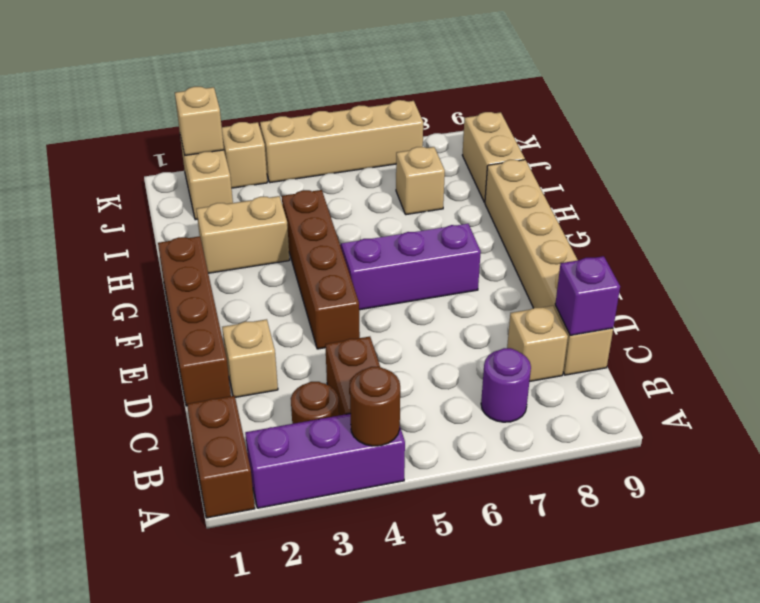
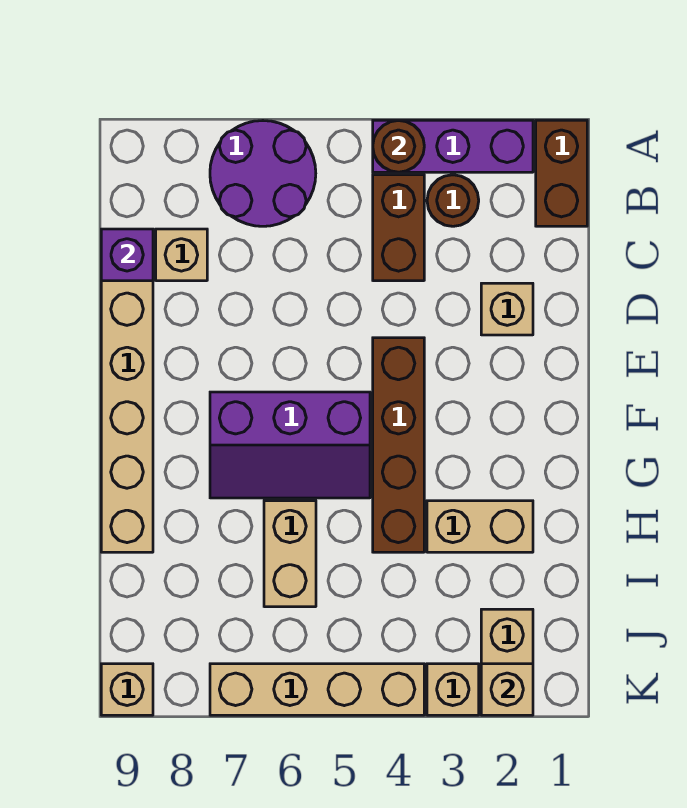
purple round brick B7 level 1 -> purple round brick A6:B7 level 1
brown brick D1:G1 level 1 -> none
tan brick I7 level 1 -> tan brick K9 level 1
tan brick I9:J9 level 1 -> tan brick H6:I6 level 1

